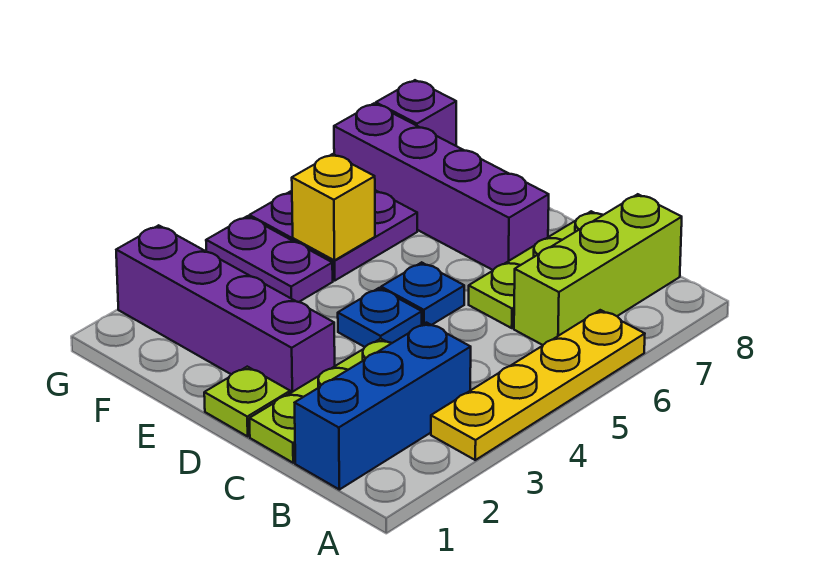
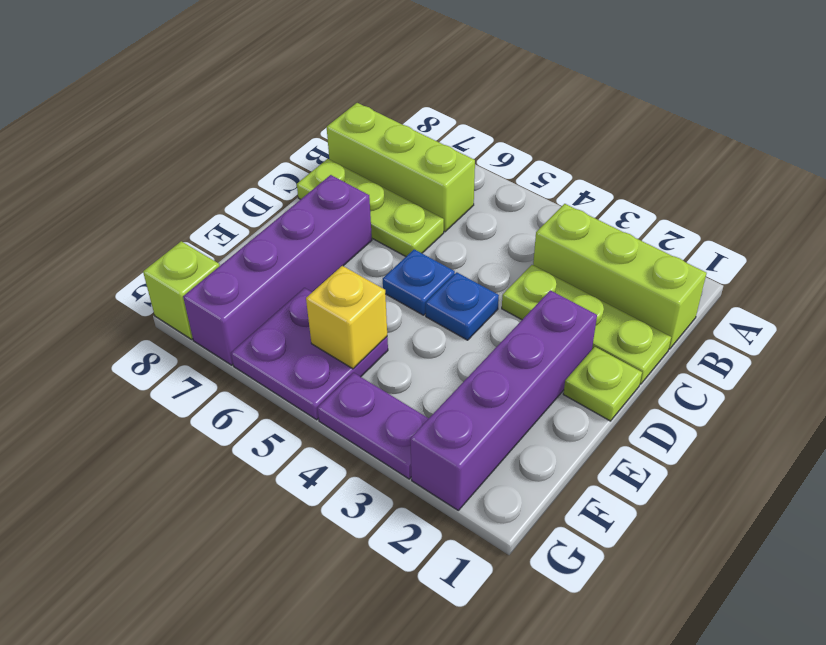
yellow plate A3:A6 level 1 -> none
blue brick B1:B3 level 1 -> lime brick B1:B3 level 1
purple plate F4:G4 level 1 -> purple plate G3:G4 level 1
purple brick G8 level 1 -> lime brick G8 level 1

